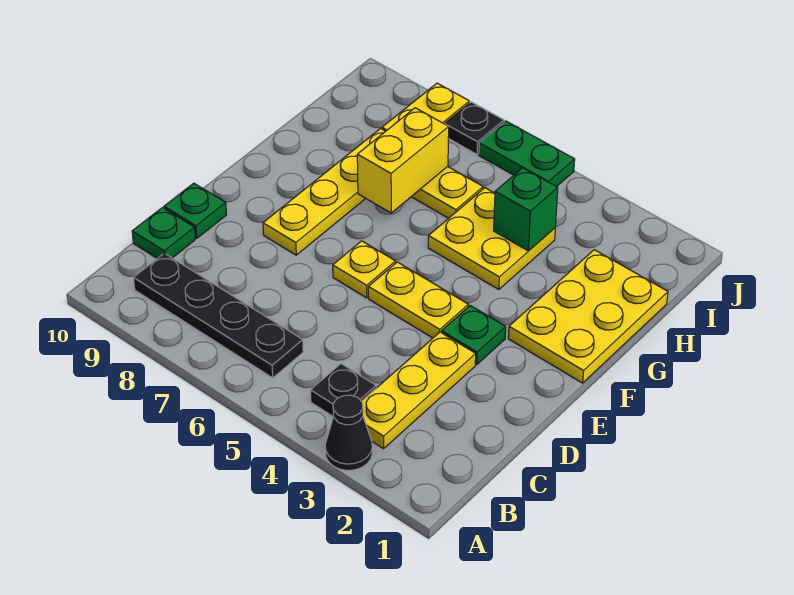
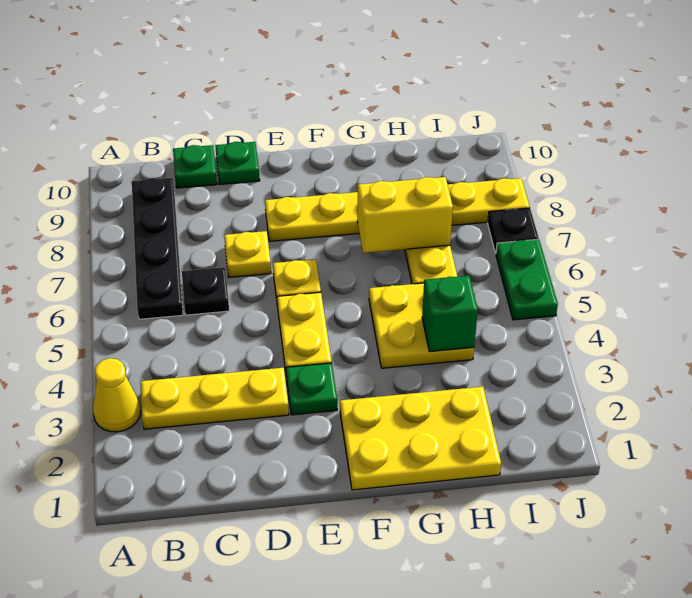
black cone A3 level 1 -> yellow cone A3 level 1
black plate B4 level 1 -> black plate C6 level 1
none -> yellow plate D7 level 1

